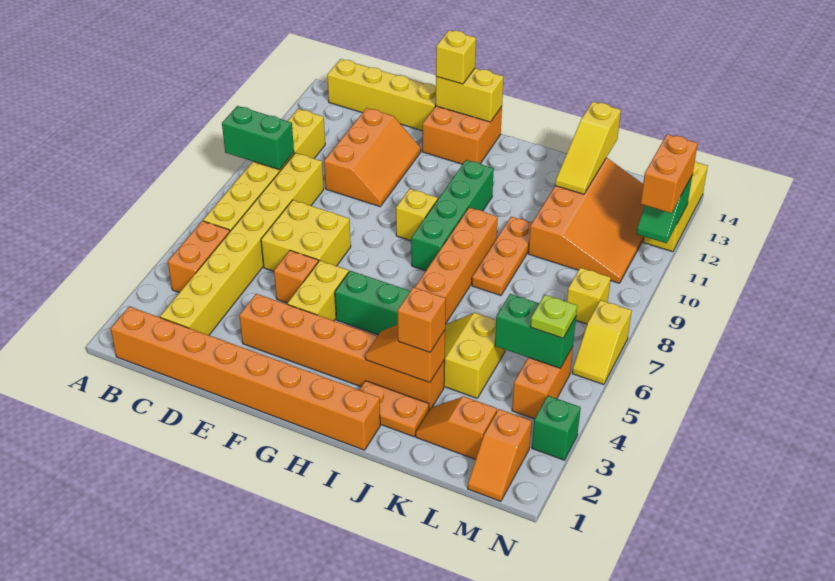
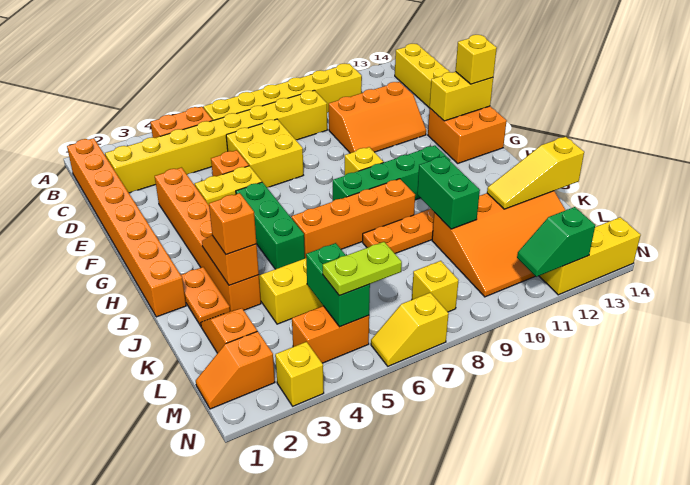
green brick A9:B9 level 2 -> green brick J10:K10 level 2
yellow brick F14:G14 level 2 -> yellow brick F13:F14 level 2
lime plate M5 level 3 -> lime plate M5:M6 level 3
green brick N3 level 1 -> yellow brick N3 level 1
orange brick N11:N12 level 3 -> none

